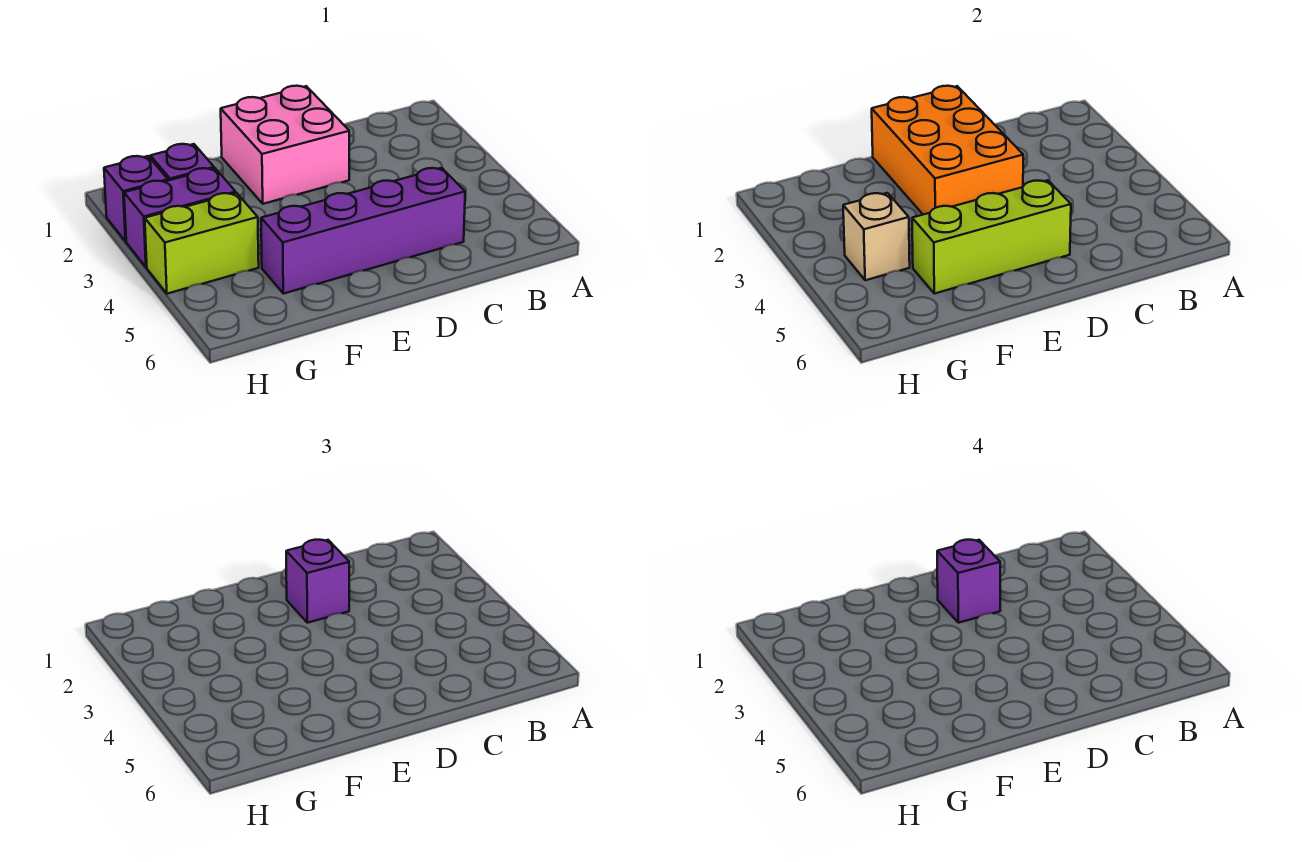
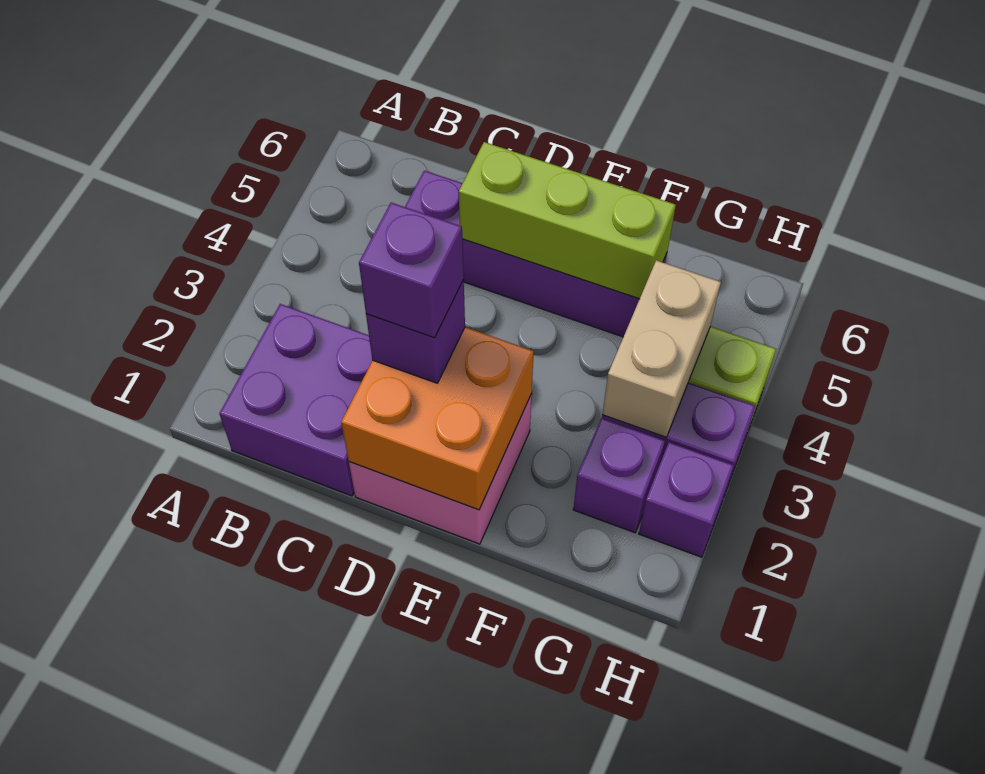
none -> purple brick B1:C2 level 1
orange brick D1:E3 level 2 -> orange brick D1:E2 level 2
tan brick G4 level 2 -> tan brick G3:G4 level 2

